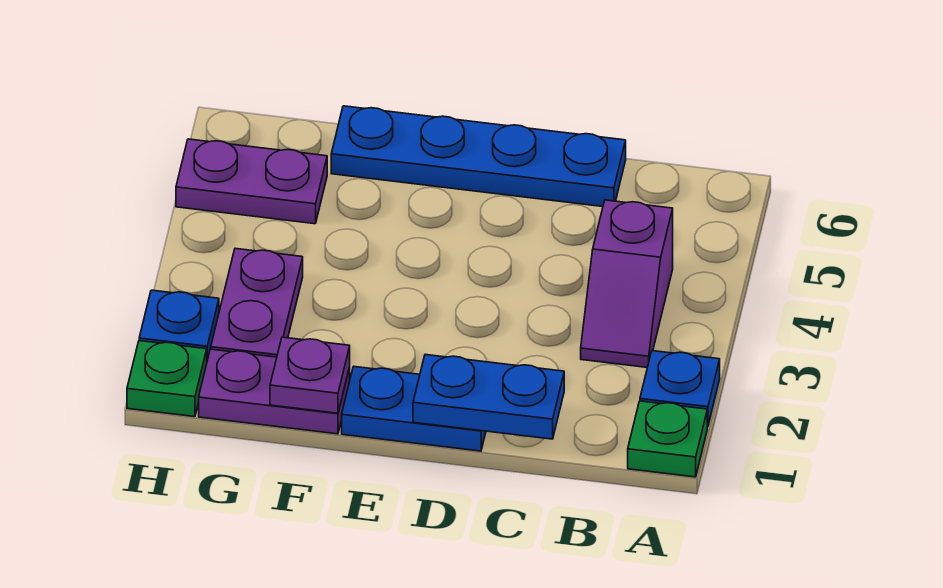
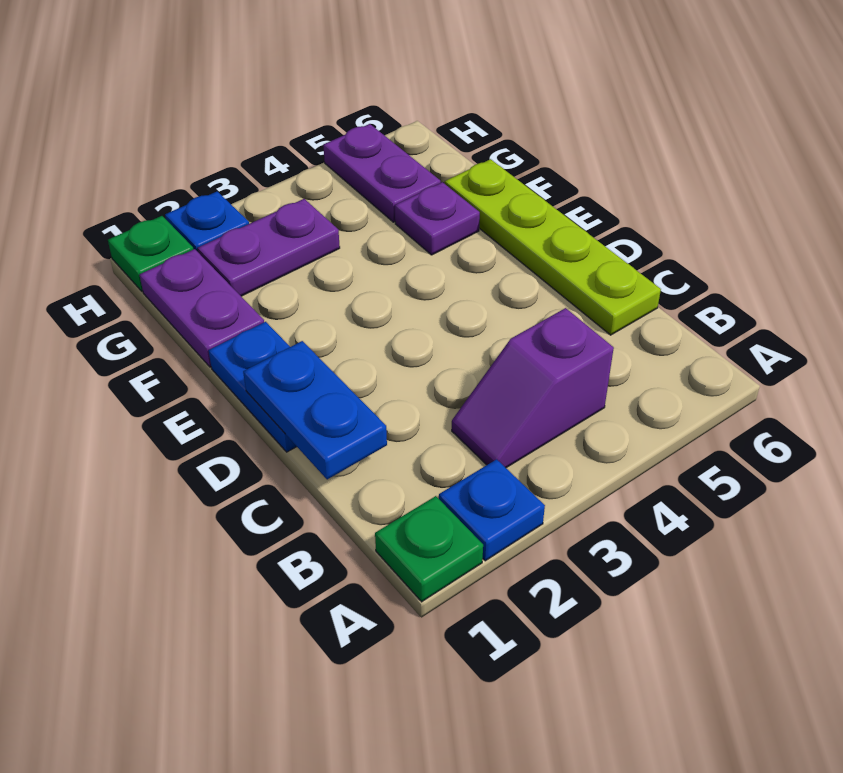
blue plate C6:F6 level 1 -> lime plate C6:F6 level 1
purple plate F1 level 2 -> purple plate F5 level 1

